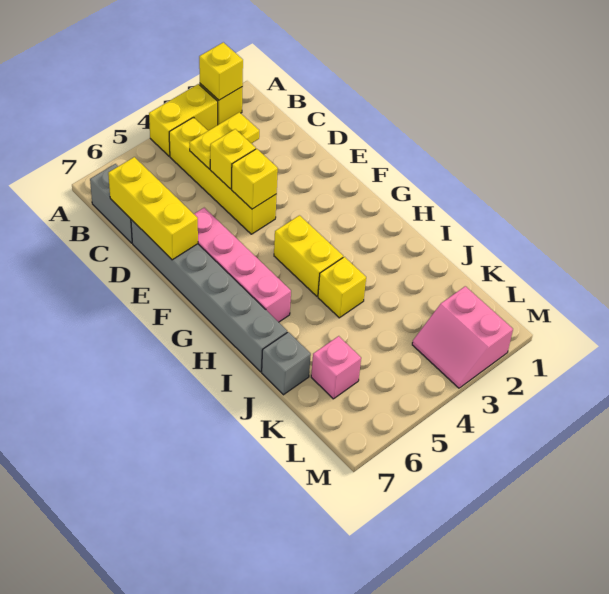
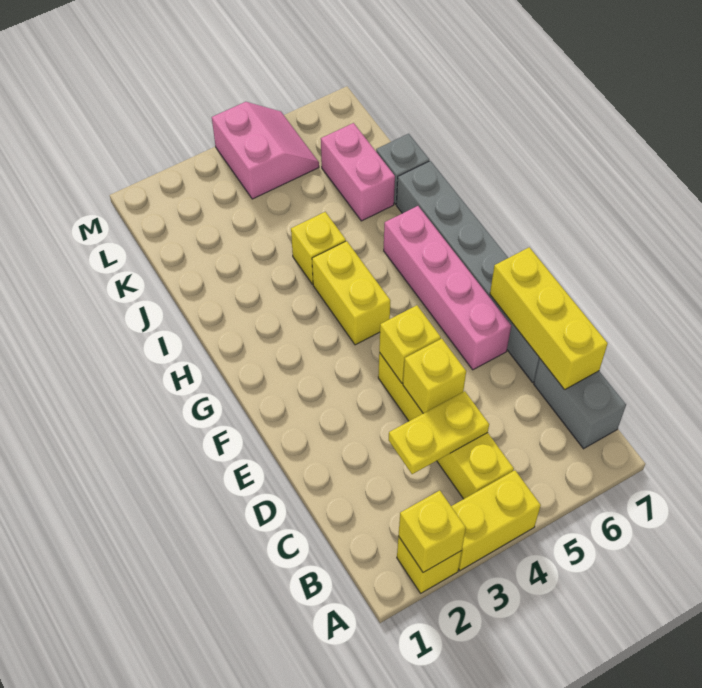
pink brick K6 level 1 -> pink brick J6:K6 level 1
pink slope L2:M3 level 1 top 2 -> pink slope L4:M5 level 1 top 4

